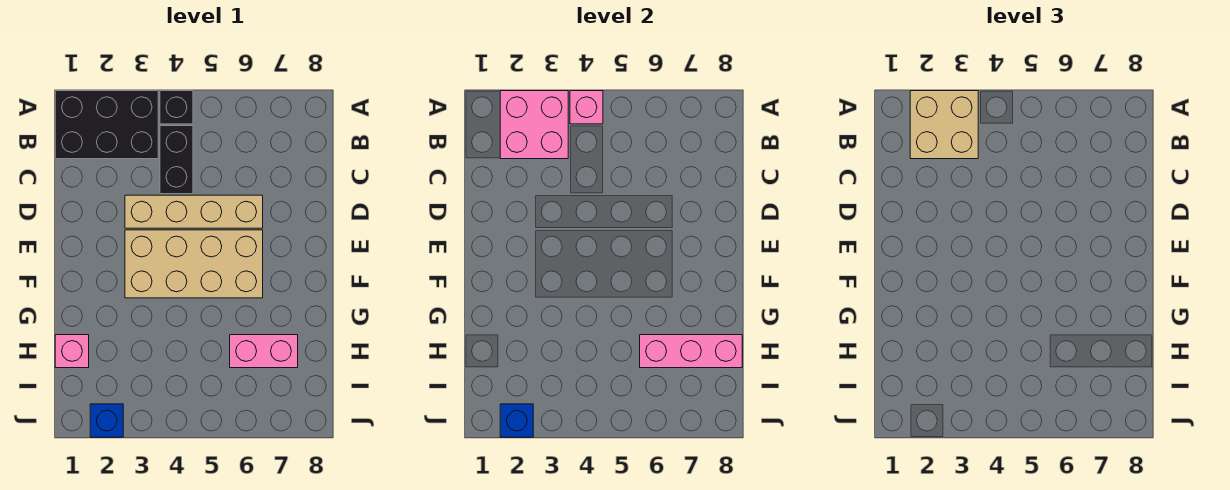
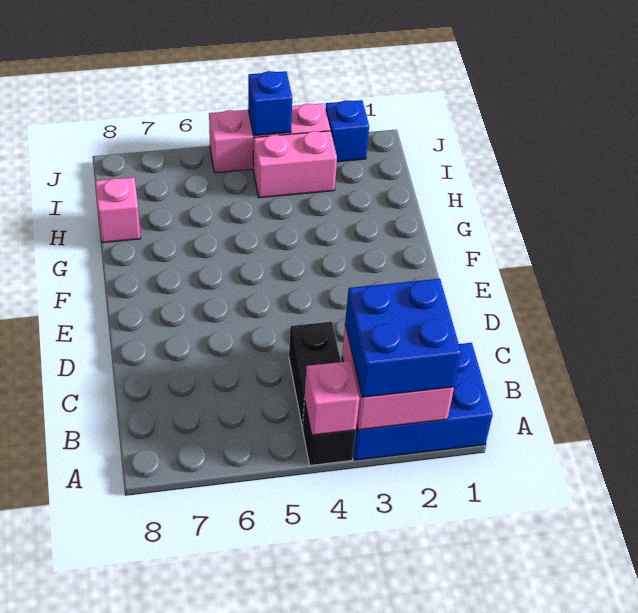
black brick A1:B3 level 1 -> blue brick A1:B3 level 1
tan brick A2:B3 level 3 -> blue brick A2:B3 level 3
tan brick D3:D6 level 1 -> none
tan brick E3:F6 level 1 -> none
pink brick H1 level 1 -> pink brick H8 level 1
pink brick H6:H7 level 1 -> pink brick I3:I4 level 1
pink brick H6:H8 level 2 -> pink brick J3:J5 level 1
blue brick J2 level 2 -> blue brick J4 level 2

